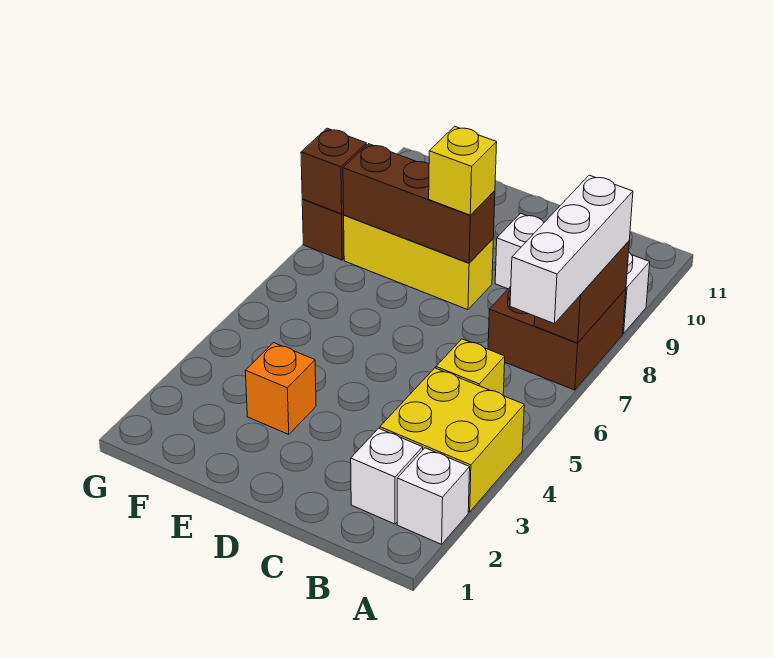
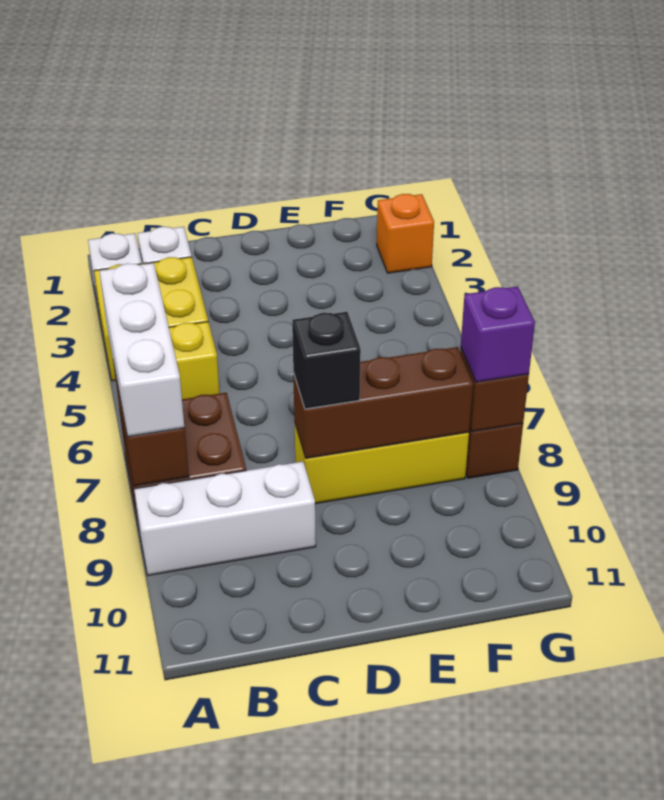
yellow brick D8 level 3 -> black brick D8 level 3
orange brick E3 level 1 -> orange brick G2 level 1
none -> purple brick G8 level 3

